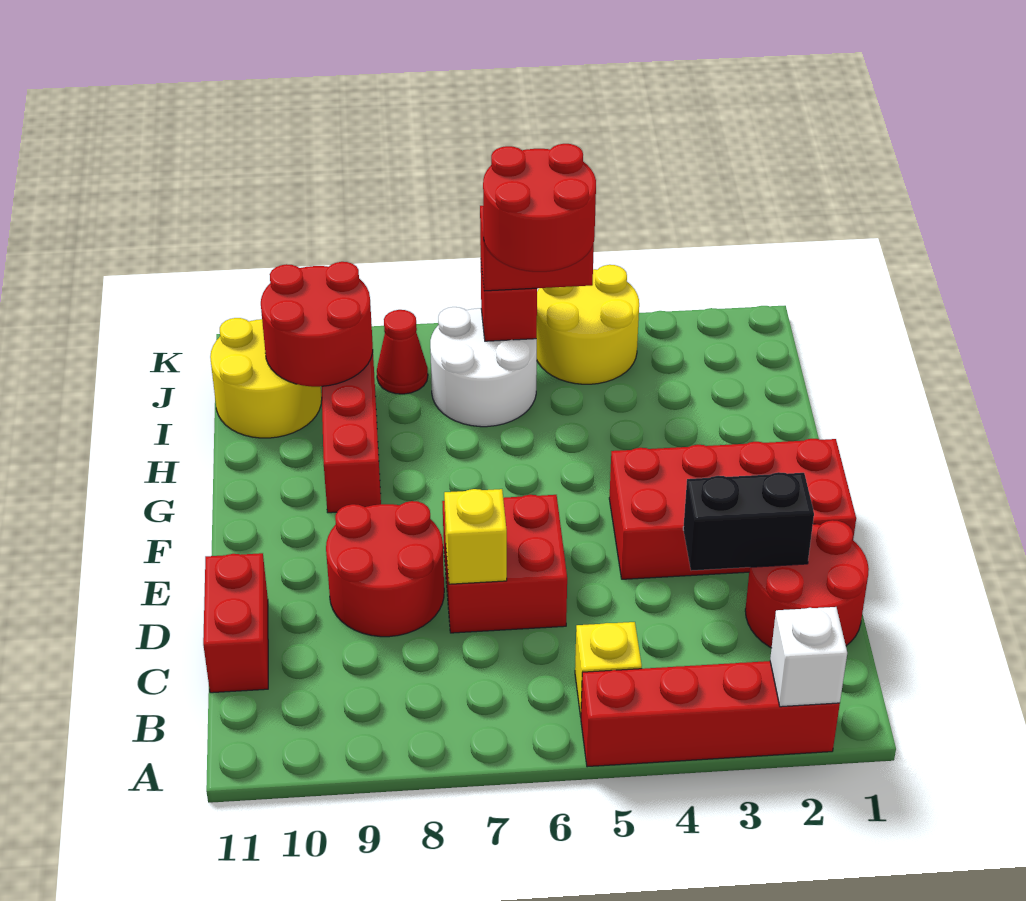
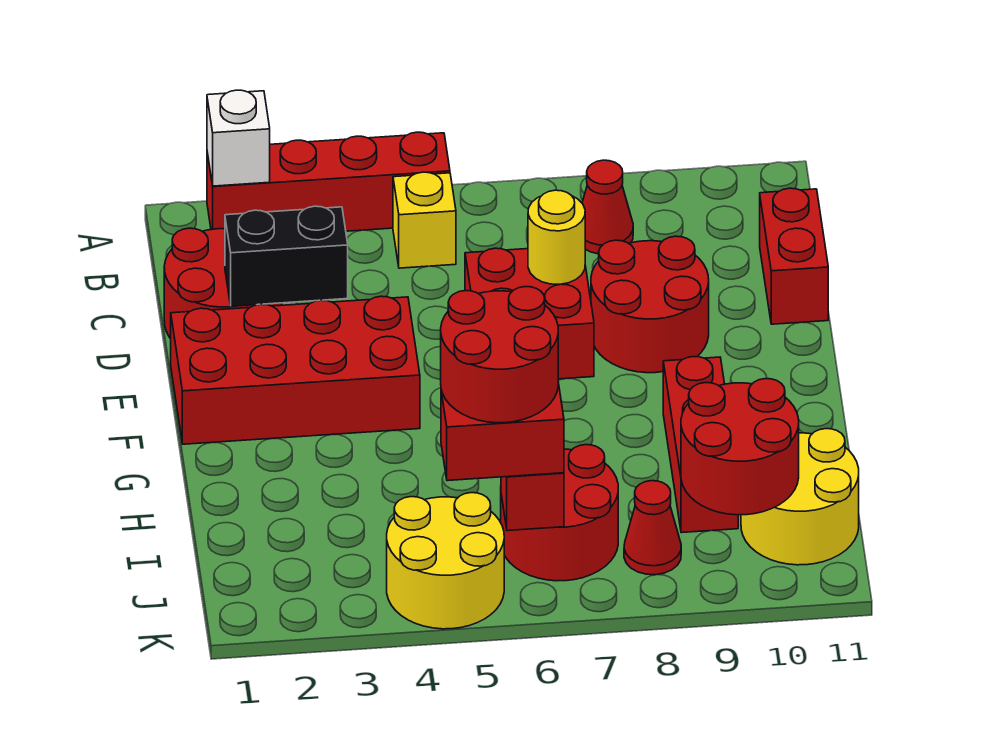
none -> red cone B8 level 1
yellow brick D7 level 2 -> yellow round brick D7 level 2
white round brick I6:J7 level 1 -> red round brick I6:J7 level 1

